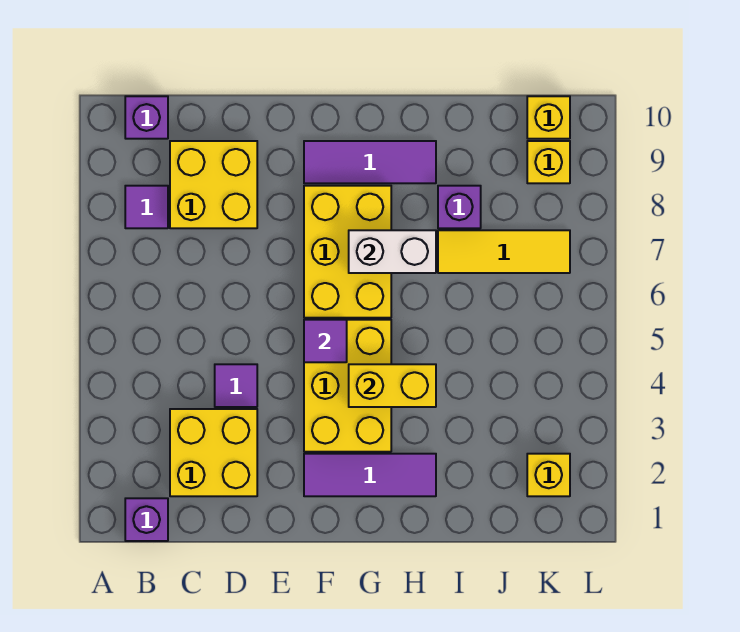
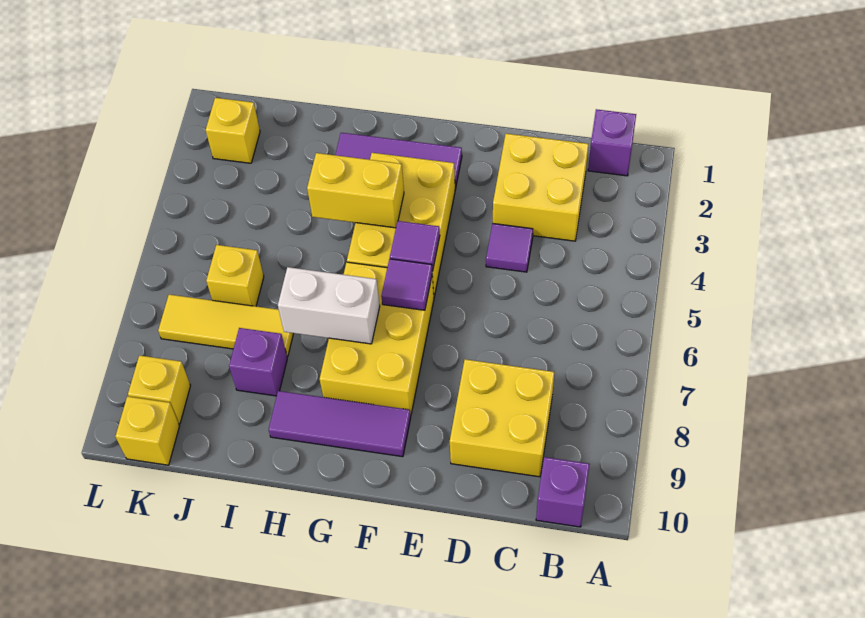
purple tile B8 level 1 -> purple tile F6 level 2
none -> yellow brick J6 level 1

